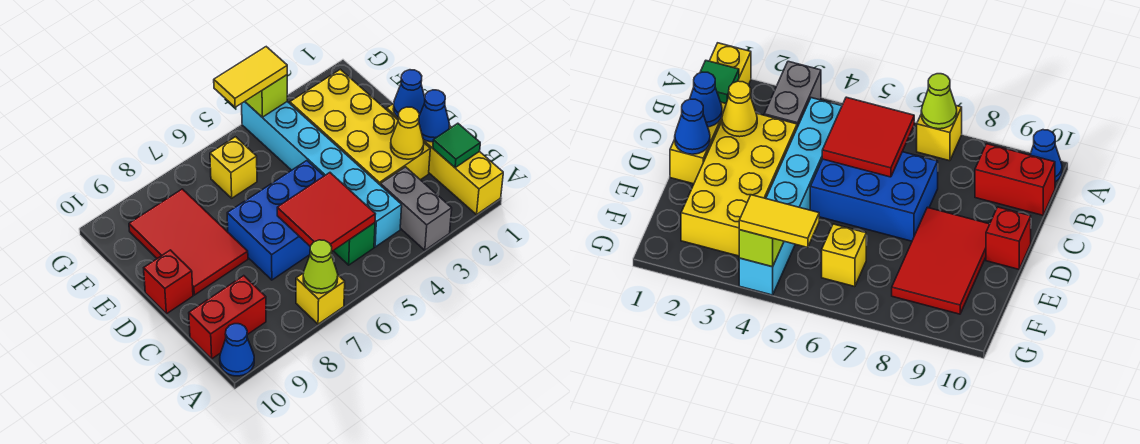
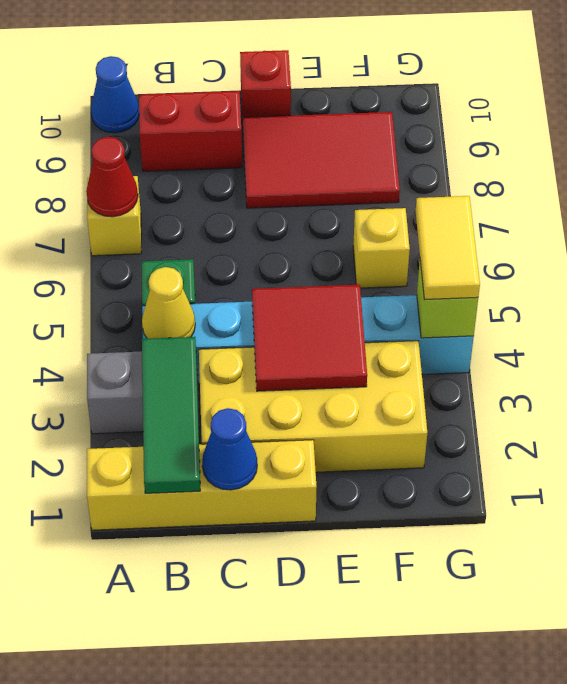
lime cone A7 level 2 -> red cone A7 level 2
green tile B1 level 2 -> green tile B1:B3 level 2
red tile B5:C6 level 2 -> red tile D3:E4 level 2
red brick B9:B10 level 1 -> red brick B9:C9 level 1
yellow cone C2 level 2 -> yellow cone B4 level 2
blue brick C5:D7 level 1 -> none
blue cone D1 level 2 -> none

